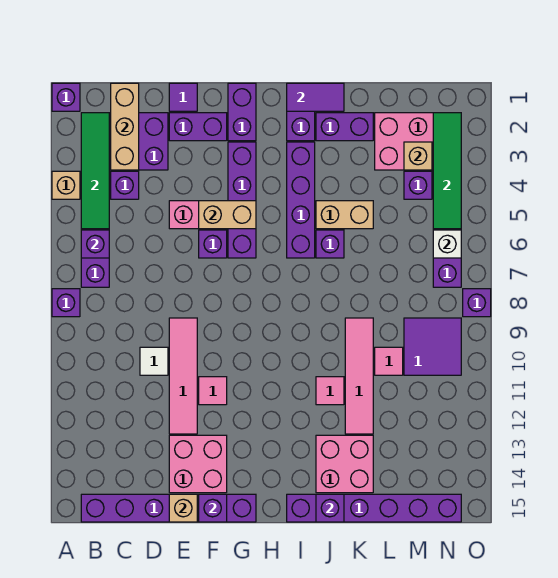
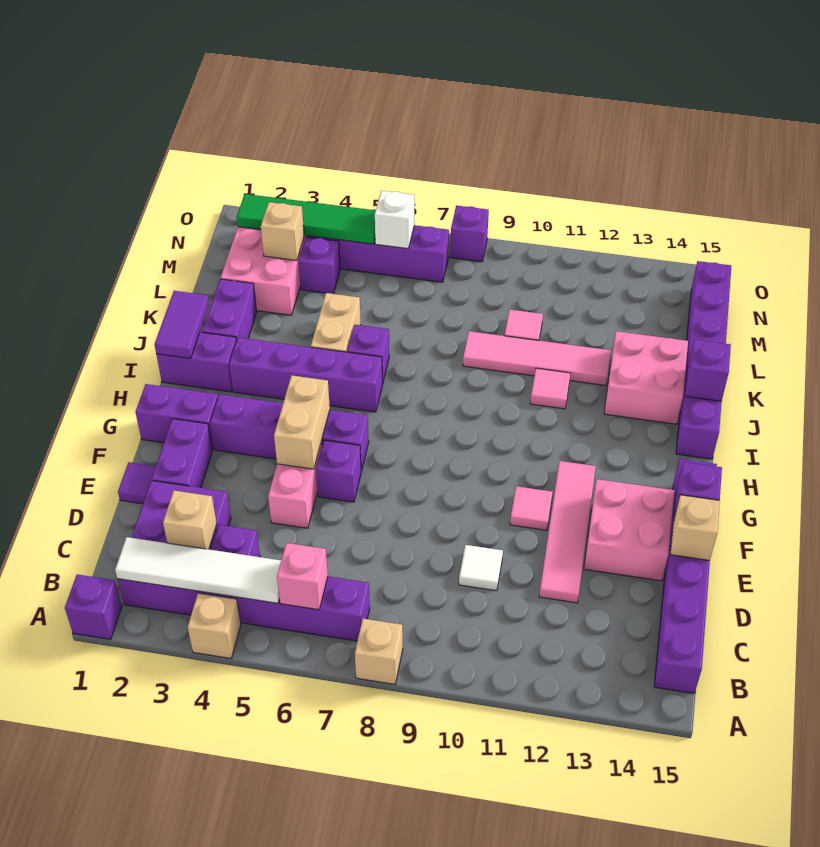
purple brick A8 level 1 -> tan brick A8 level 1
green tile B2:B5 level 2 -> white tile B2:B5 level 2
purple brick B6 level 2 -> pink brick B6 level 2
tan brick C1:C3 level 2 -> tan brick C3 level 2
pink tile E9:E12 level 1 -> pink tile D12:G12 level 1
purple tile M9:N10 level 1 -> none

